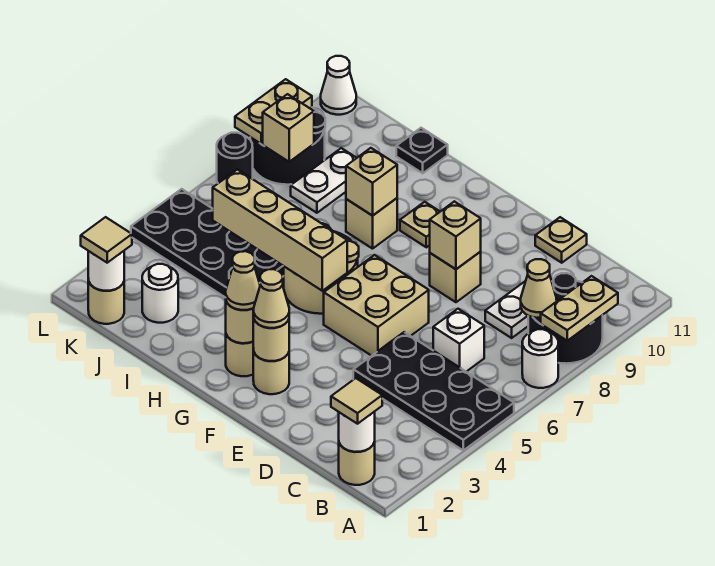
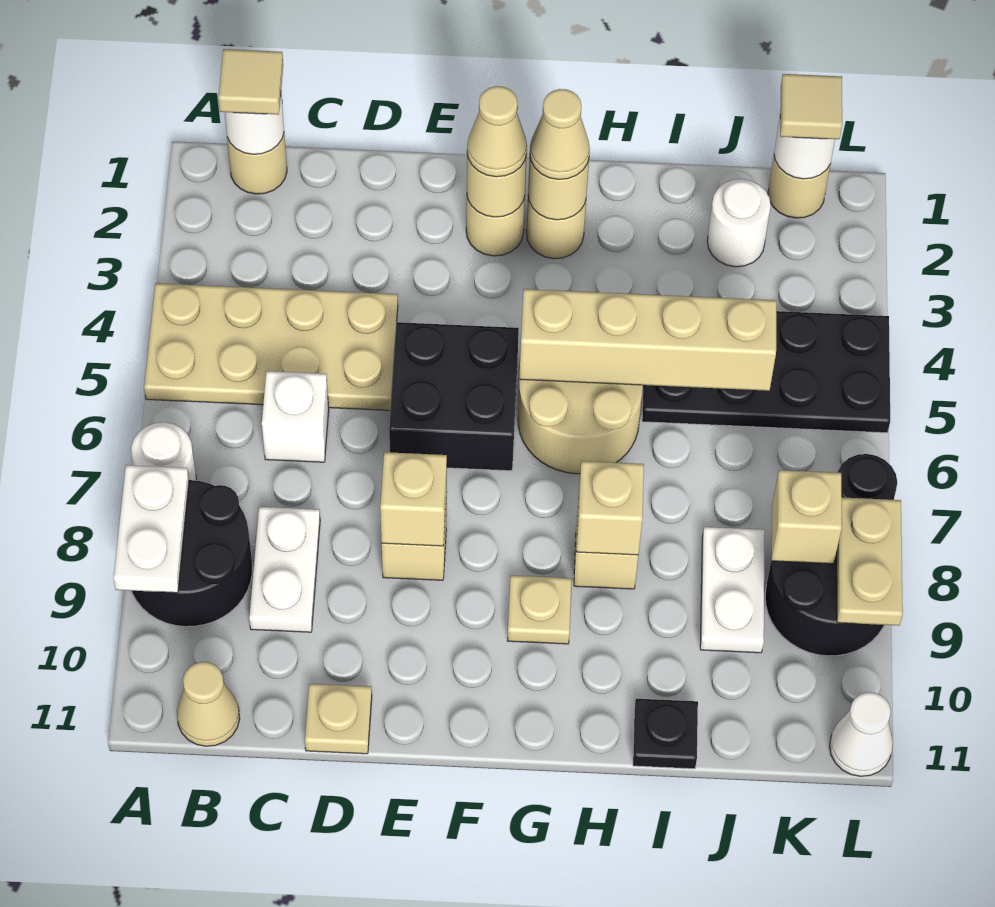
black plate A4:D5 level 1 -> tan plate A4:D5 level 1
tan plate A8:A9 level 2 -> white plate A8:A9 level 2
tan cone B8 level 2 -> tan cone B11 level 1
tan brick E5:F6 level 1 -> black brick E5:F6 level 1

